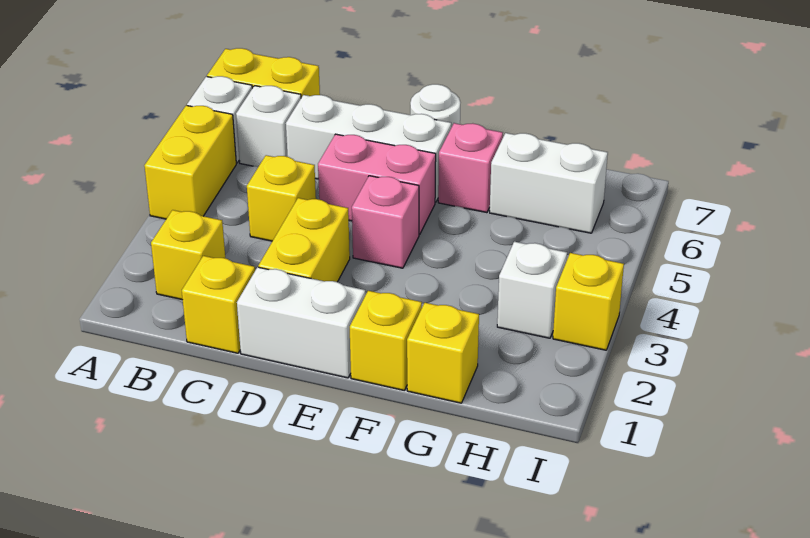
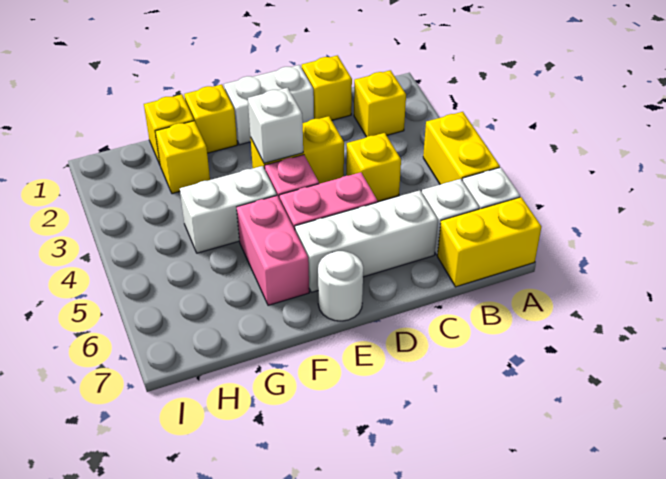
yellow brick D2:D3 level 1 -> yellow brick D3:E3 level 1
pink brick F6 level 1 -> pink brick F5:F6 level 1
white brick G6:H6 level 1 -> white brick F4:G4 level 1
white brick H3 level 1 -> white brick E3 level 2
yellow brick I3 level 1 -> yellow brick G2 level 1

